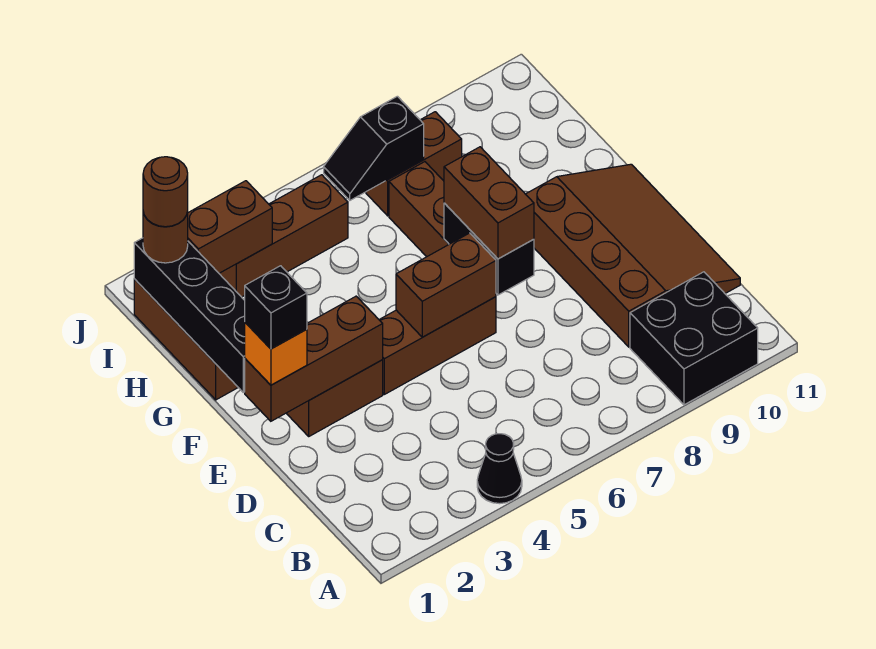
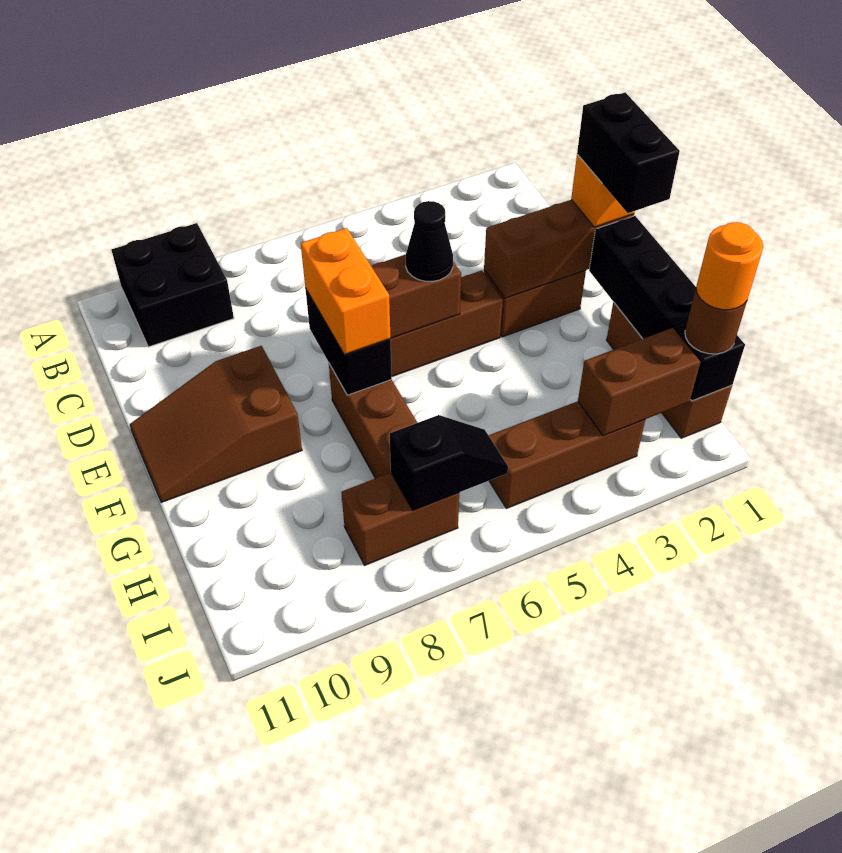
black cone A4 level 1 -> black cone E5 level 3
brown slope C9:F11 level 1 top 9 -> brown slope E9:F11 level 1 top 9
black brick E1 level 4 -> black brick E1:F1 level 4
brown brick E7:F7 level 3 -> orange brick E7:F7 level 3
brown round brick I1 level 4 -> orange round brick I1 level 4

